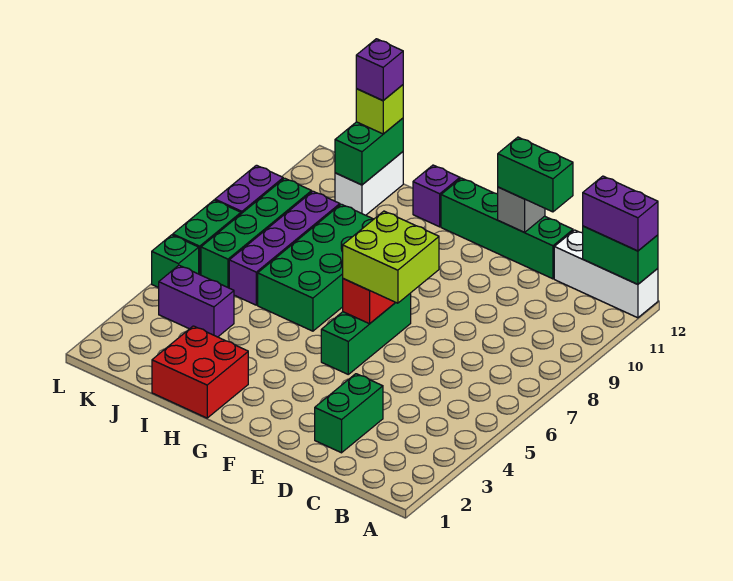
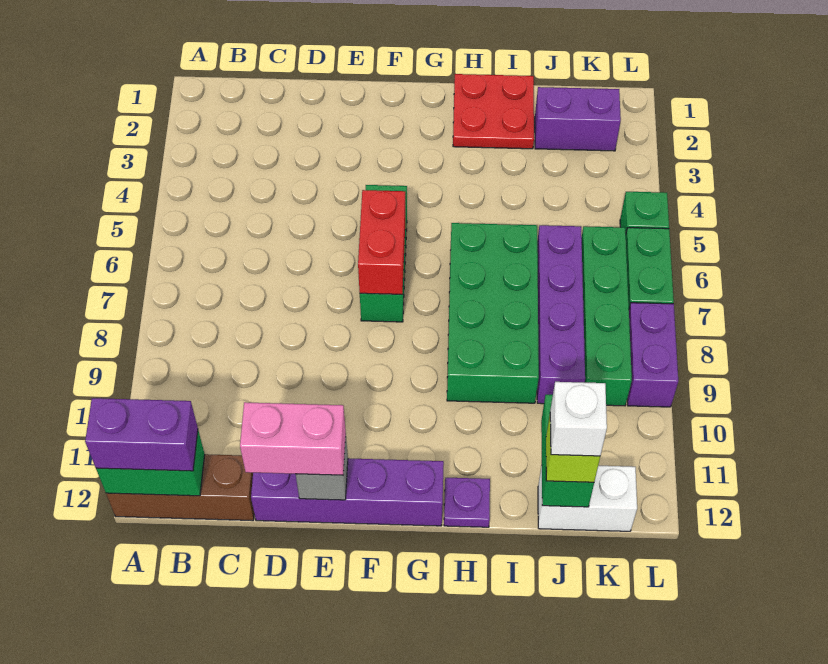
white brick A12:C12 level 1 -> brown brick A12:C12 level 1
green brick D2:D3 level 1 -> none
green brick D12:G12 level 1 -> purple brick D12:G12 level 1
green brick D12:E12 level 3 -> pink brick D12:E12 level 3
lime brick E6:F7 level 3 -> none
red brick H1:I2 level 1 -> red plate H1:I2 level 1
purple brick H12 level 1 -> purple plate H12 level 1
purple brick J4:K4 level 1 -> purple brick J2:K2 level 1
white brick J11:J12 level 1 -> white brick J12:K12 level 1
purple brick J12 level 4 -> white brick J12 level 4

